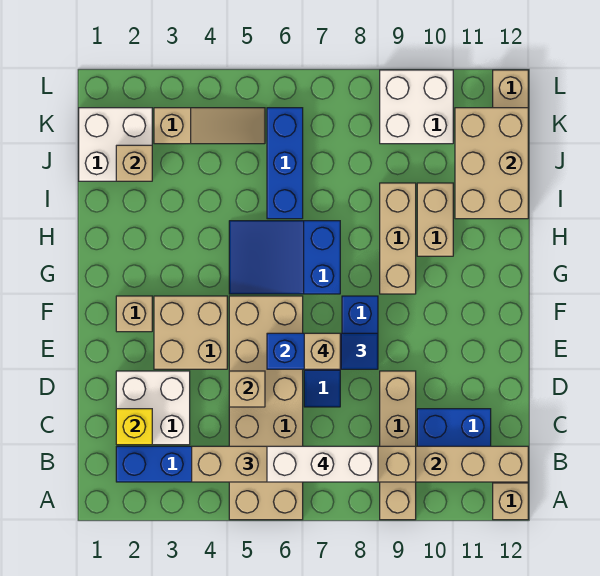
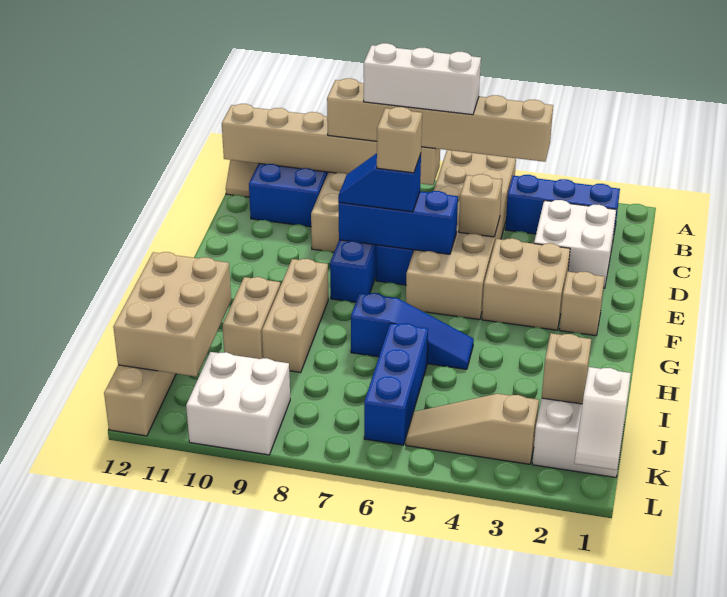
yellow brick C2 level 2 -> none
blue slope G5:H7 level 1 top 7 -> blue slope H5:H7 level 1 top 7
none -> white slope K1:L1 level 2 top K

